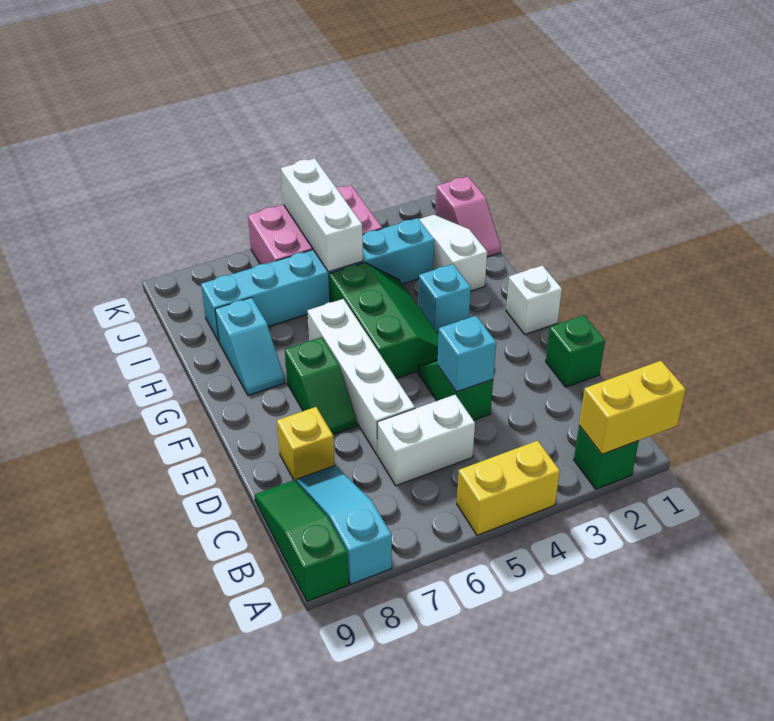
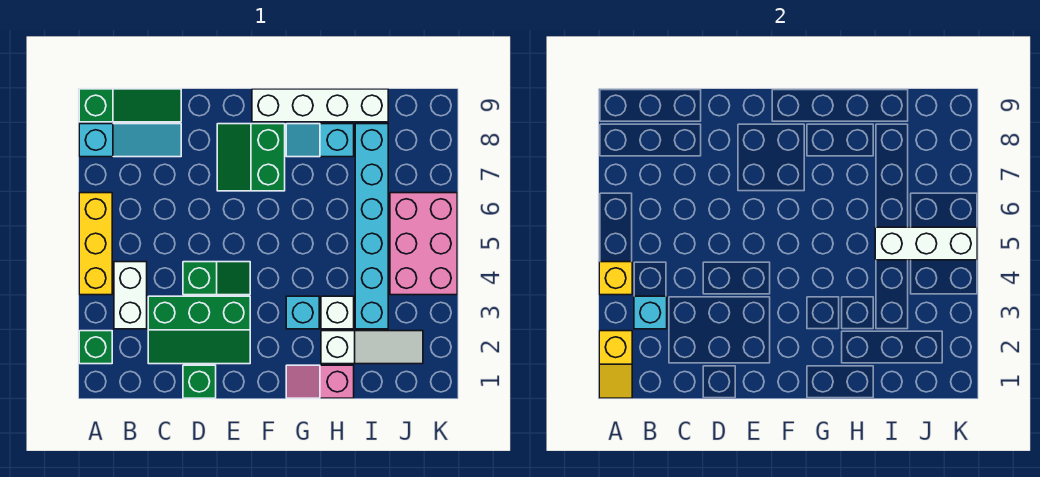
yellow brick A1:A2 level 2 -> yellow slope A1:A2 level 2 top 2
yellow brick A4:A5 level 1 -> yellow brick A4:A6 level 1
white brick C5:C6 level 1 -> white brick B3:B4 level 1
cyan brick D4 level 2 -> cyan brick B3 level 2
white brick D6:G6 level 1 -> white brick F9:I9 level 1
yellow brick D8 level 1 -> yellow brick A4 level 2
green slope E7:F7 level 1 top F -> green slope E7:F8 level 1 top F
white brick F1 level 1 -> white brick H3 level 1
green slope F4:H5 level 1 top 5 -> green slope C2:E3 level 1 top 3
pink slope I1:J1 level 1 top J -> pink slope G1:H1 level 1 top H

